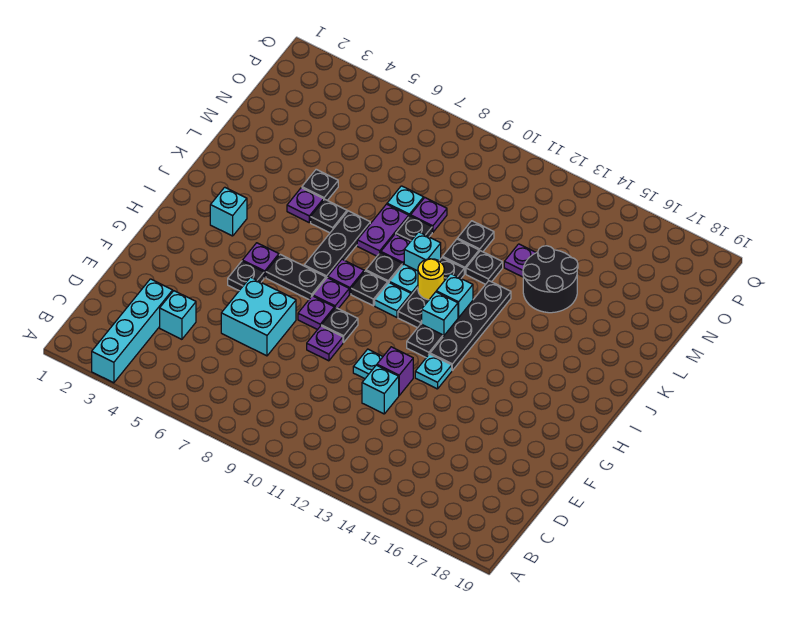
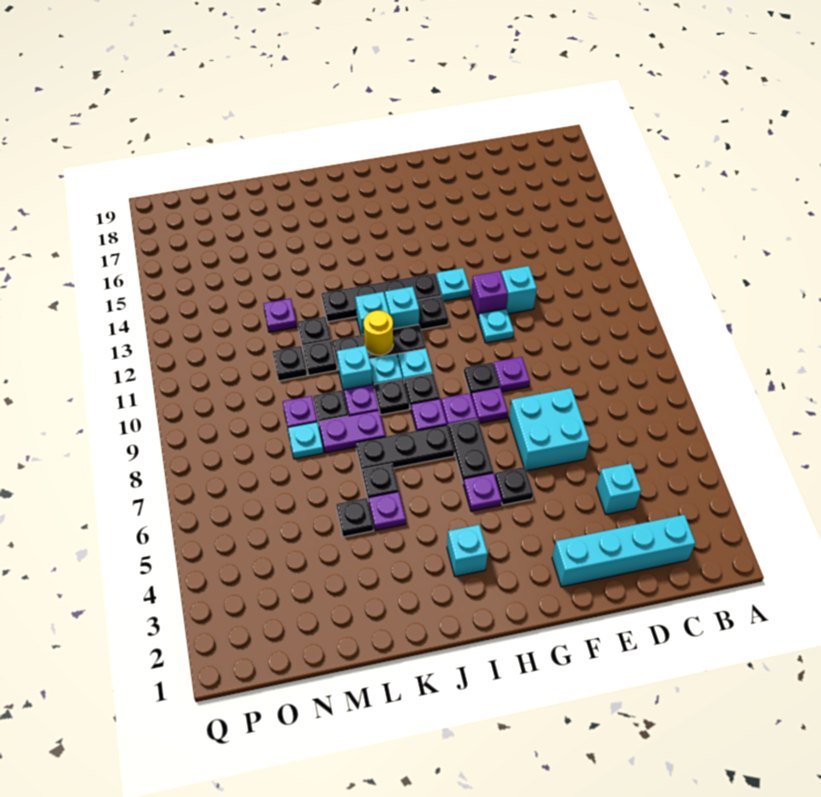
cyan brick A3:D3 level 1 -> cyan brick C2:F2 level 1
black round brick L14:M15 level 1 -> none

